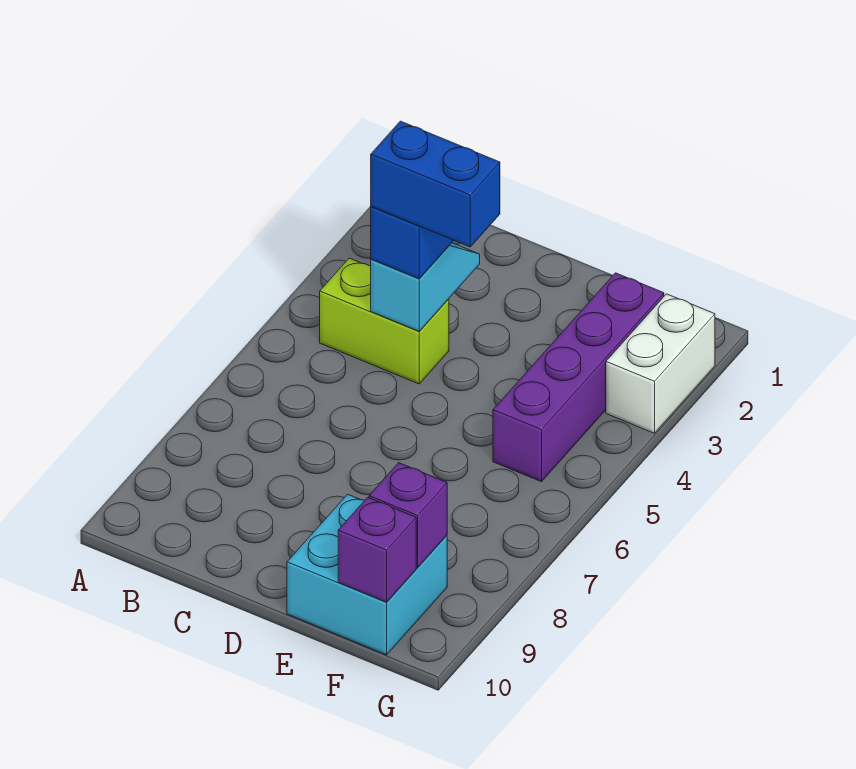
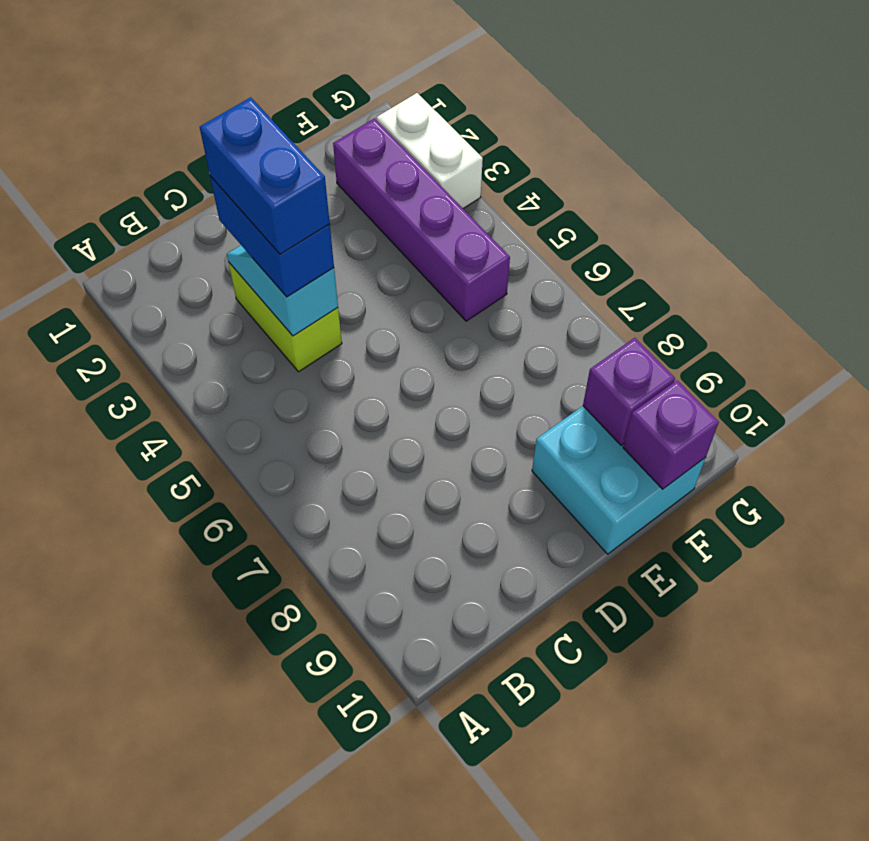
lime brick B4:C4 level 1 -> lime brick C3:C4 level 1
blue brick C4:D4 level 4 -> blue brick C3:C4 level 4

